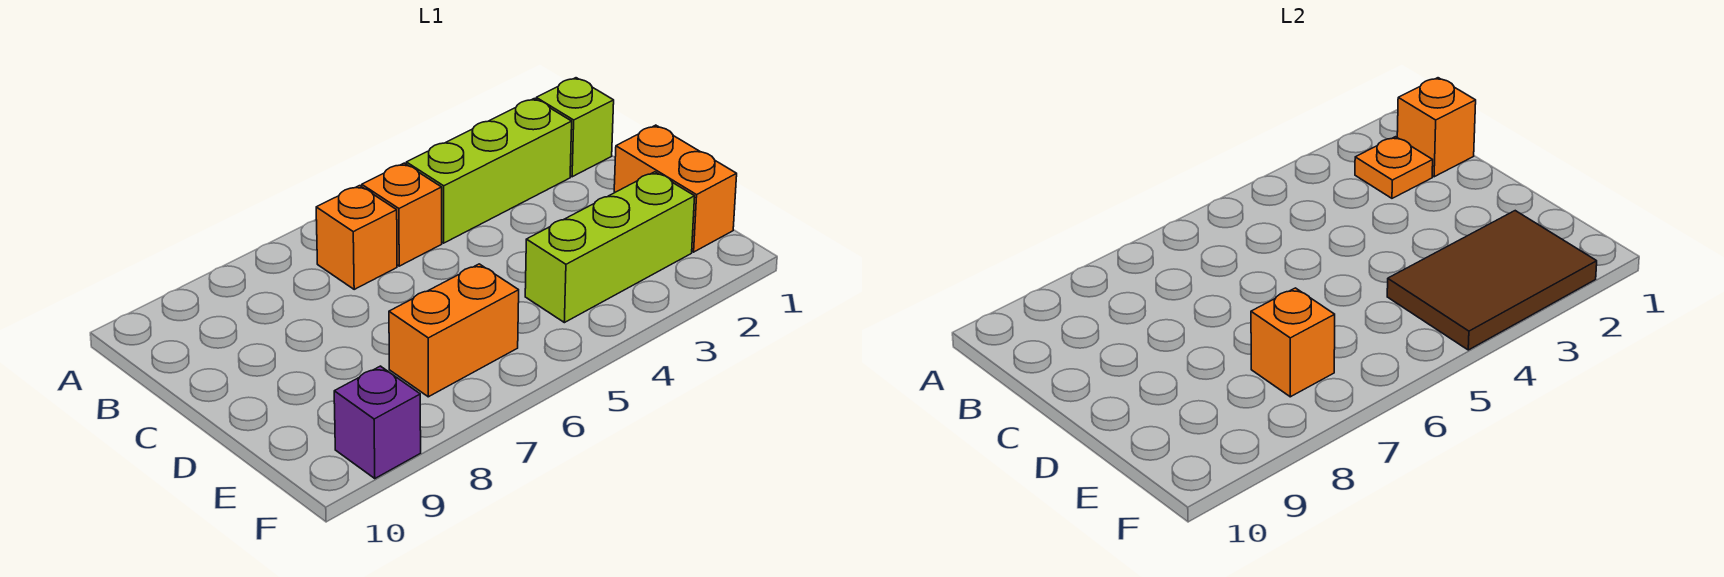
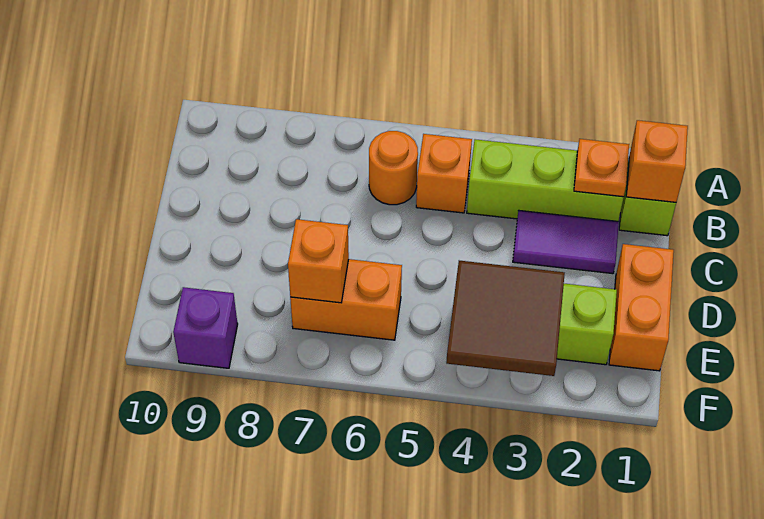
orange brick B6 level 1 -> orange round brick B6 level 1
none -> purple tile C2:C3 level 1
brown tile E2:F4 level 2 -> brown tile E3:F4 level 2

